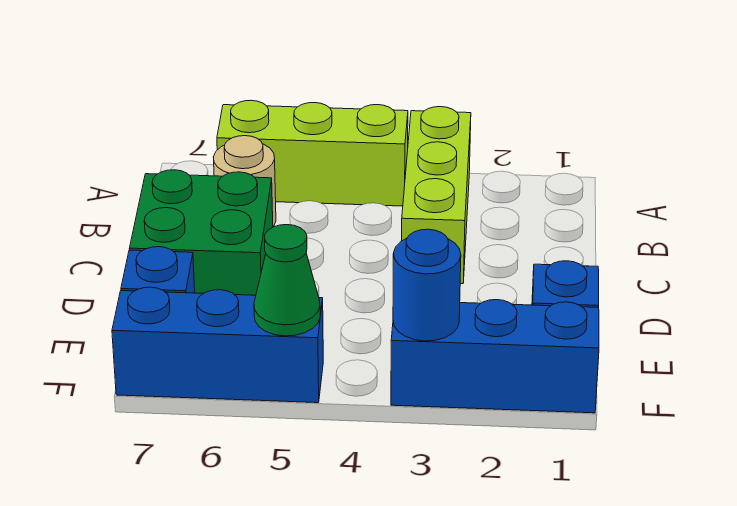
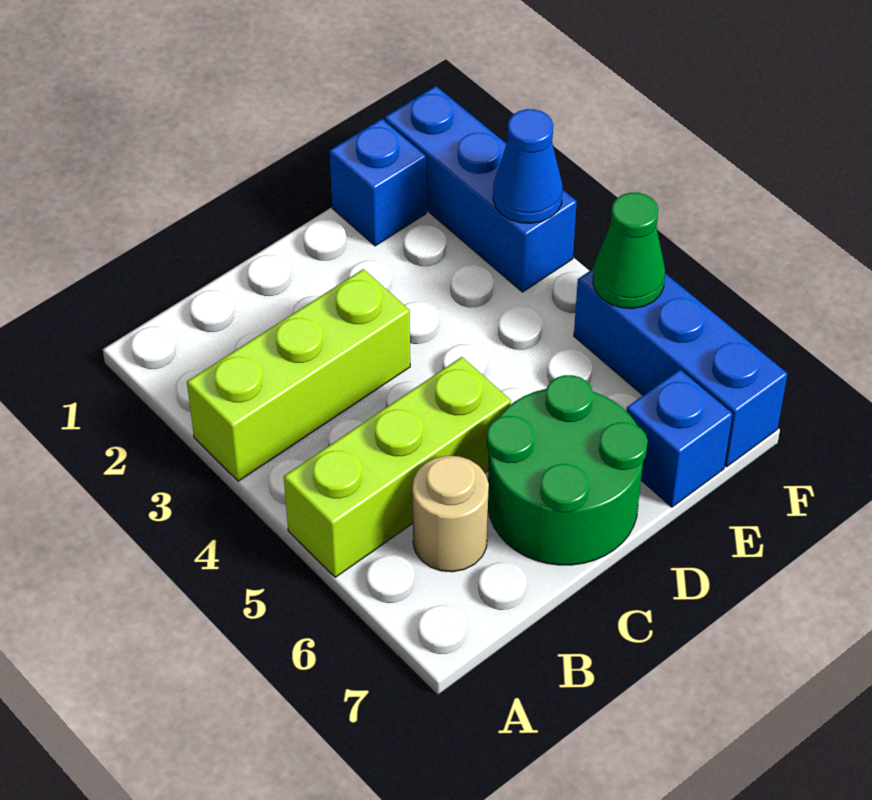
lime brick A4:A6 level 1 -> lime brick A5:C5 level 1
green brick C6:D7 level 1 -> green round brick C6:D7 level 1
blue round brick F3 level 2 -> blue cone F3 level 2

